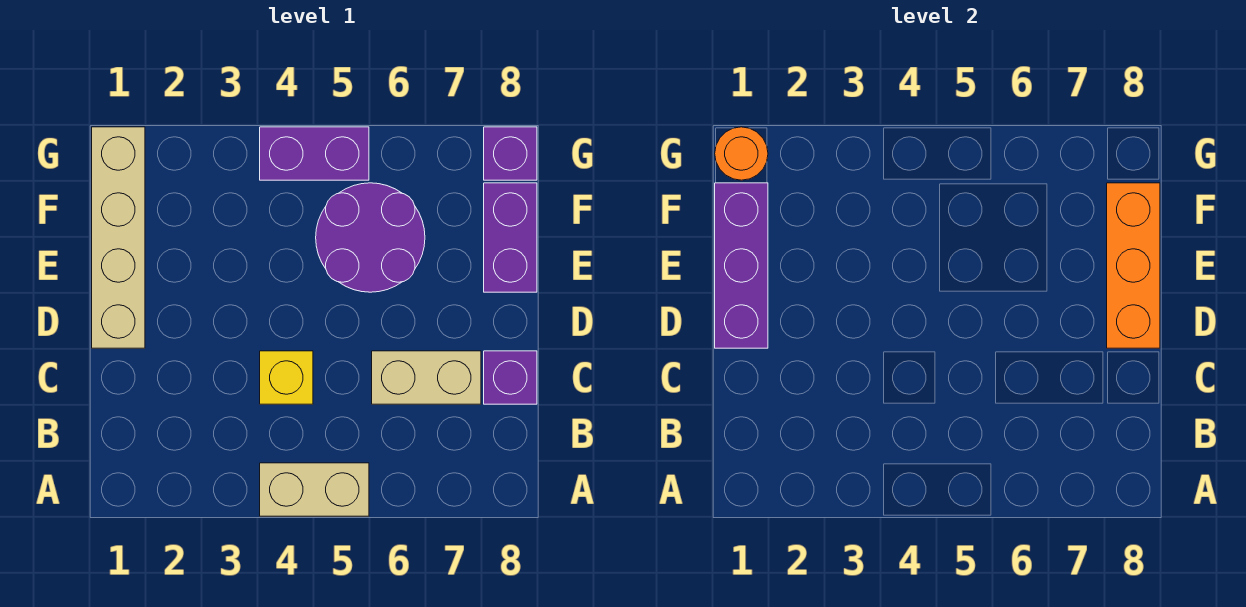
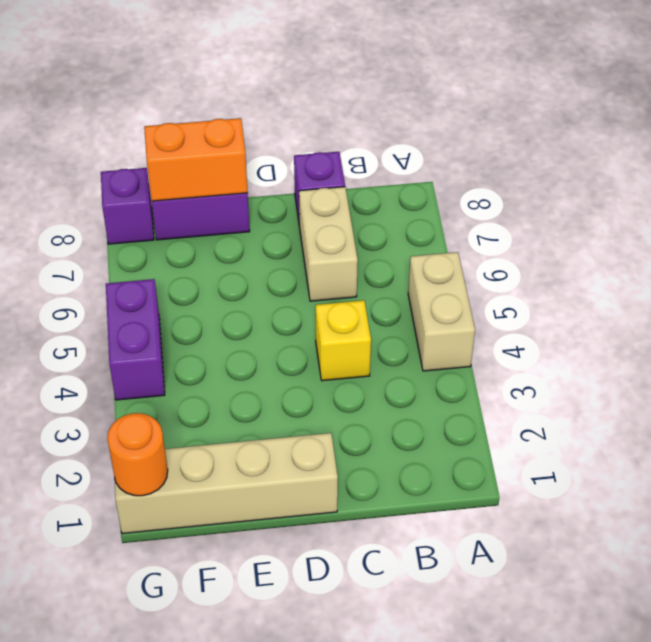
purple brick D1:F1 level 2 -> none
orange brick D8:F8 level 2 -> orange brick E8:F8 level 2
purple round brick E5:F6 level 1 -> none

